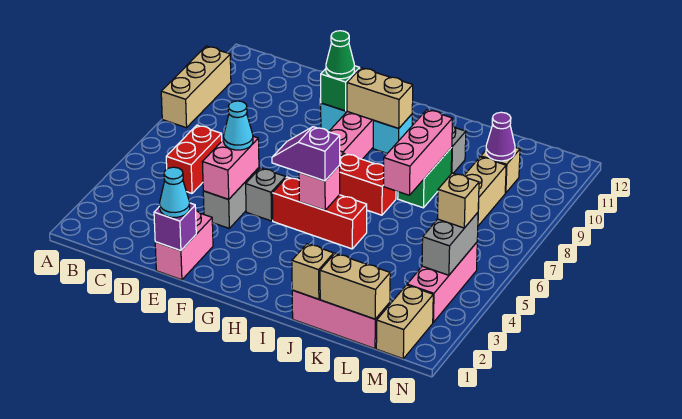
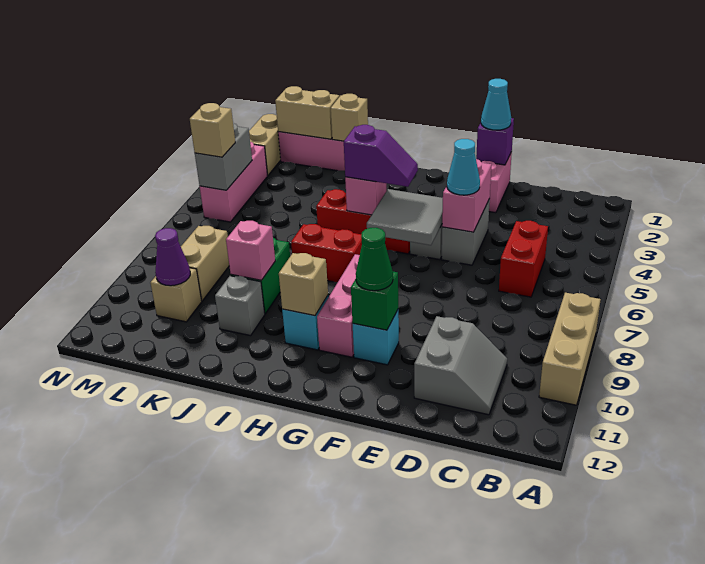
none -> grey slope C10:D11 level 1 top D
none -> grey tile F5:G6 level 2
tan brick G10:H10 level 2 -> tan brick H10 level 2
pink brick J7:J9 level 2 -> pink brick J9 level 2

